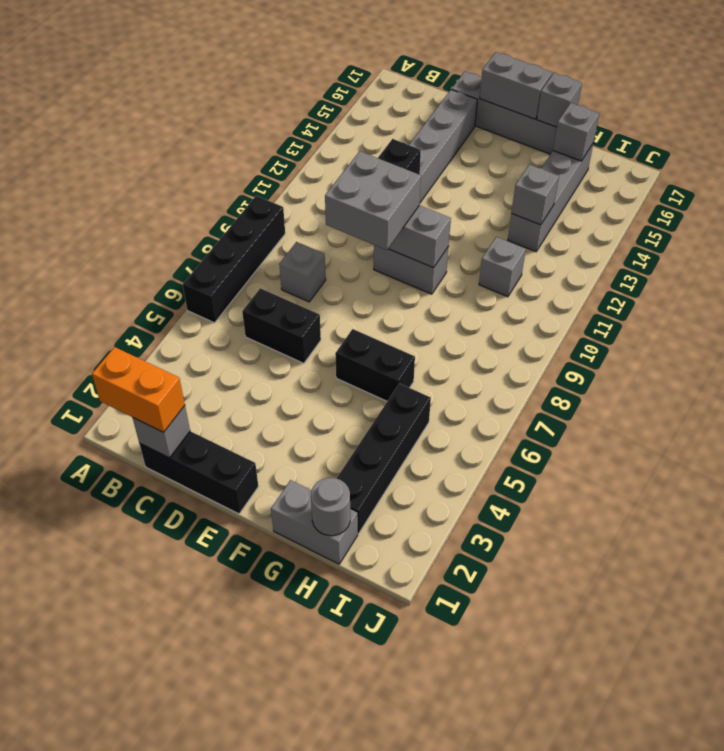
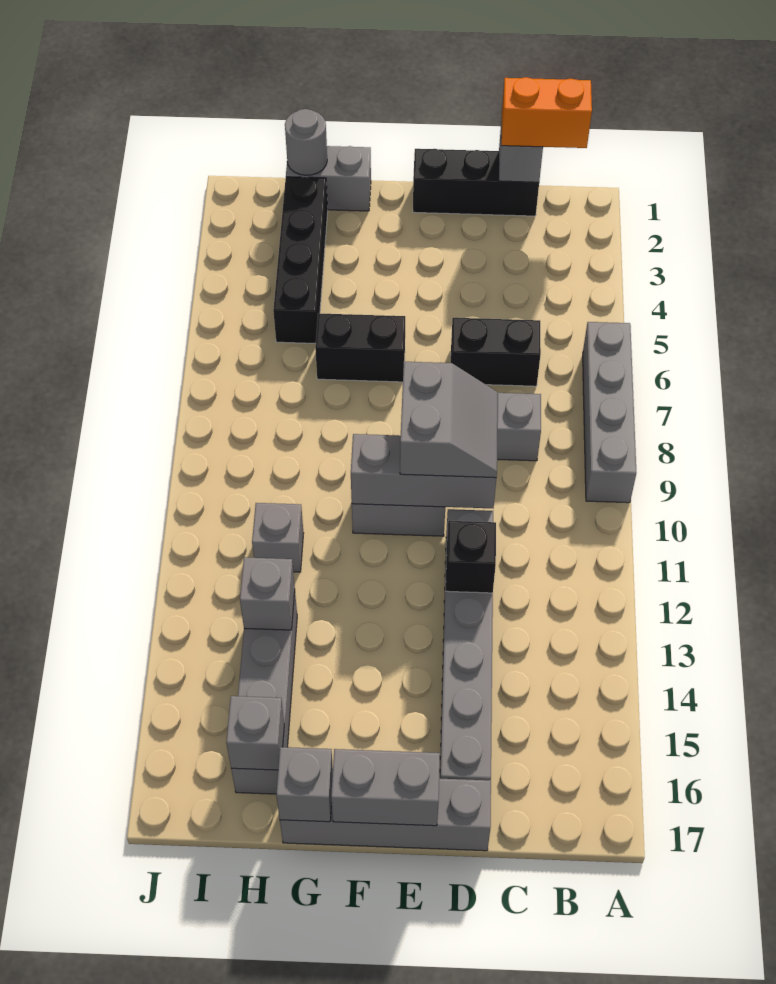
black brick A6:A9 level 1 -> grey brick A6:A9 level 1
grey brick D9:E10 level 3 -> grey slope D9:E10 level 3 top E

